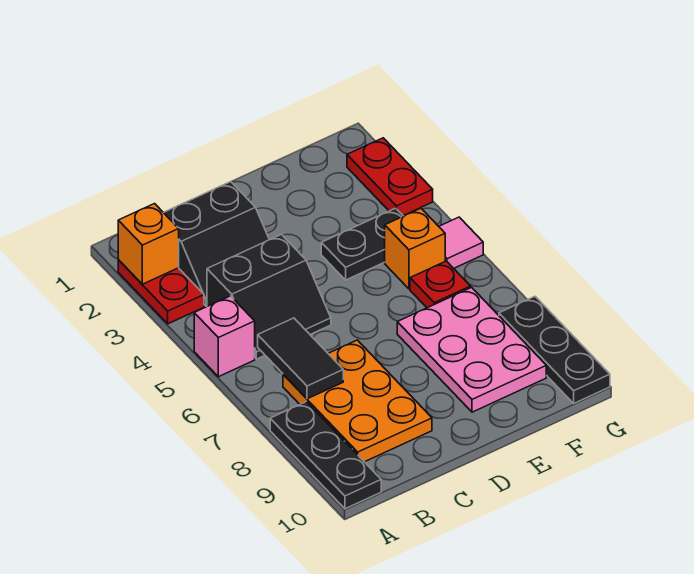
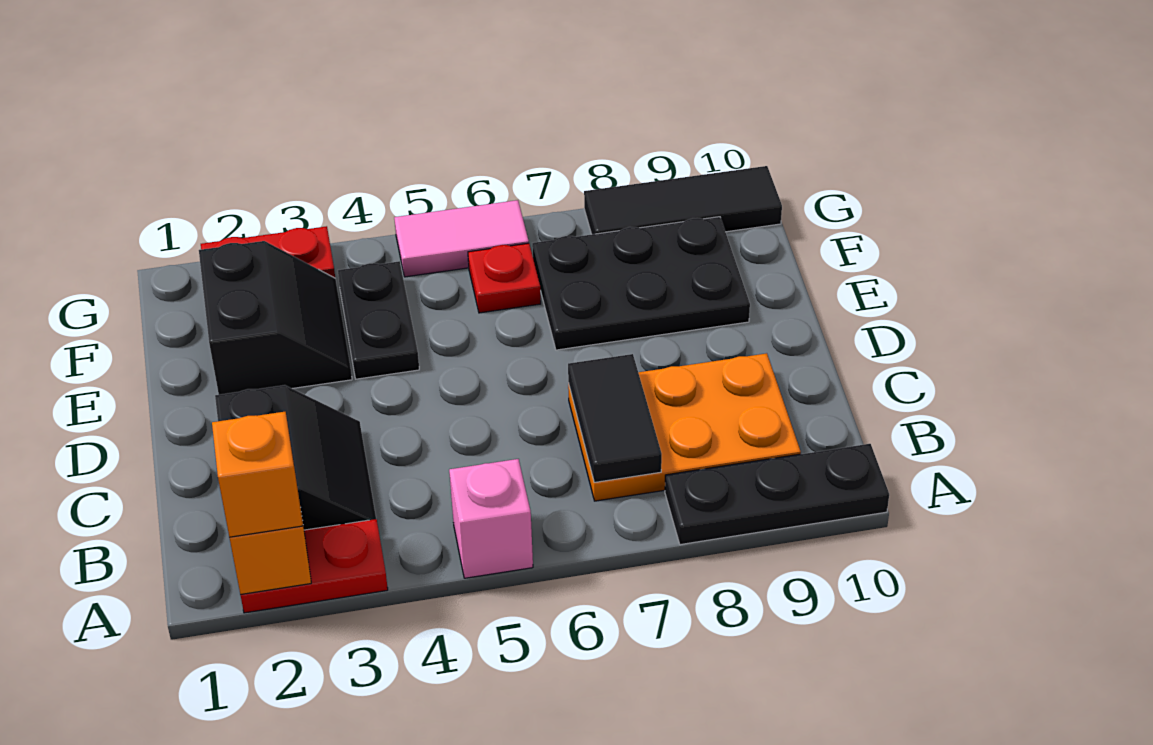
black slope B4:C5 level 1 top 4 -> black slope E2:F3 level 1 top 2
black tile B6:B7 level 2 -> black tile B7:C7 level 2
pink plate E7:F9 level 1 -> black plate E7:F9 level 1
orange brick F5 level 1 -> orange brick A2 level 3
pink tile G5 level 1 -> pink tile G5:G6 level 1
black plate G8:G10 level 1 -> black tile G8:G10 level 1

